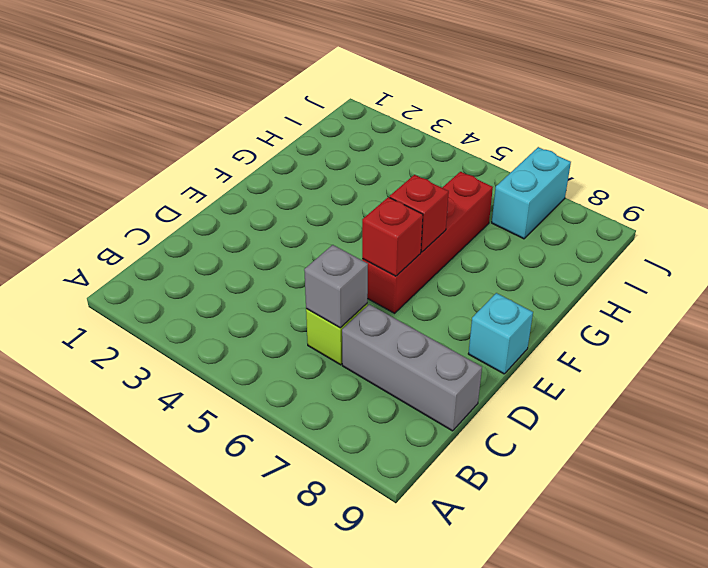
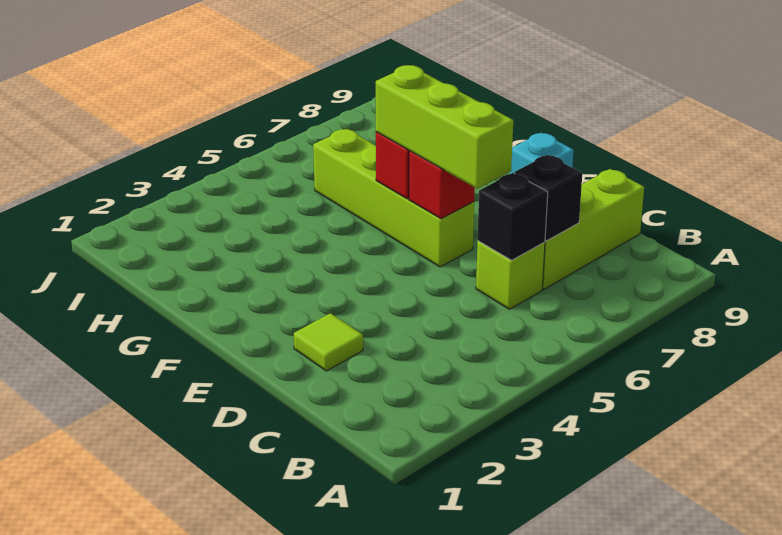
grey brick C6 level 2 -> black brick C6 level 2
grey brick C7:C9 level 1 -> lime brick C7:C9 level 1
none -> black brick C7 level 2
none -> lime tile D2 level 1
none -> lime brick D6:F6 level 3
red brick E6:H6 level 1 -> lime brick E6:H6 level 1
cyan brick I7:J7 level 1 -> none

